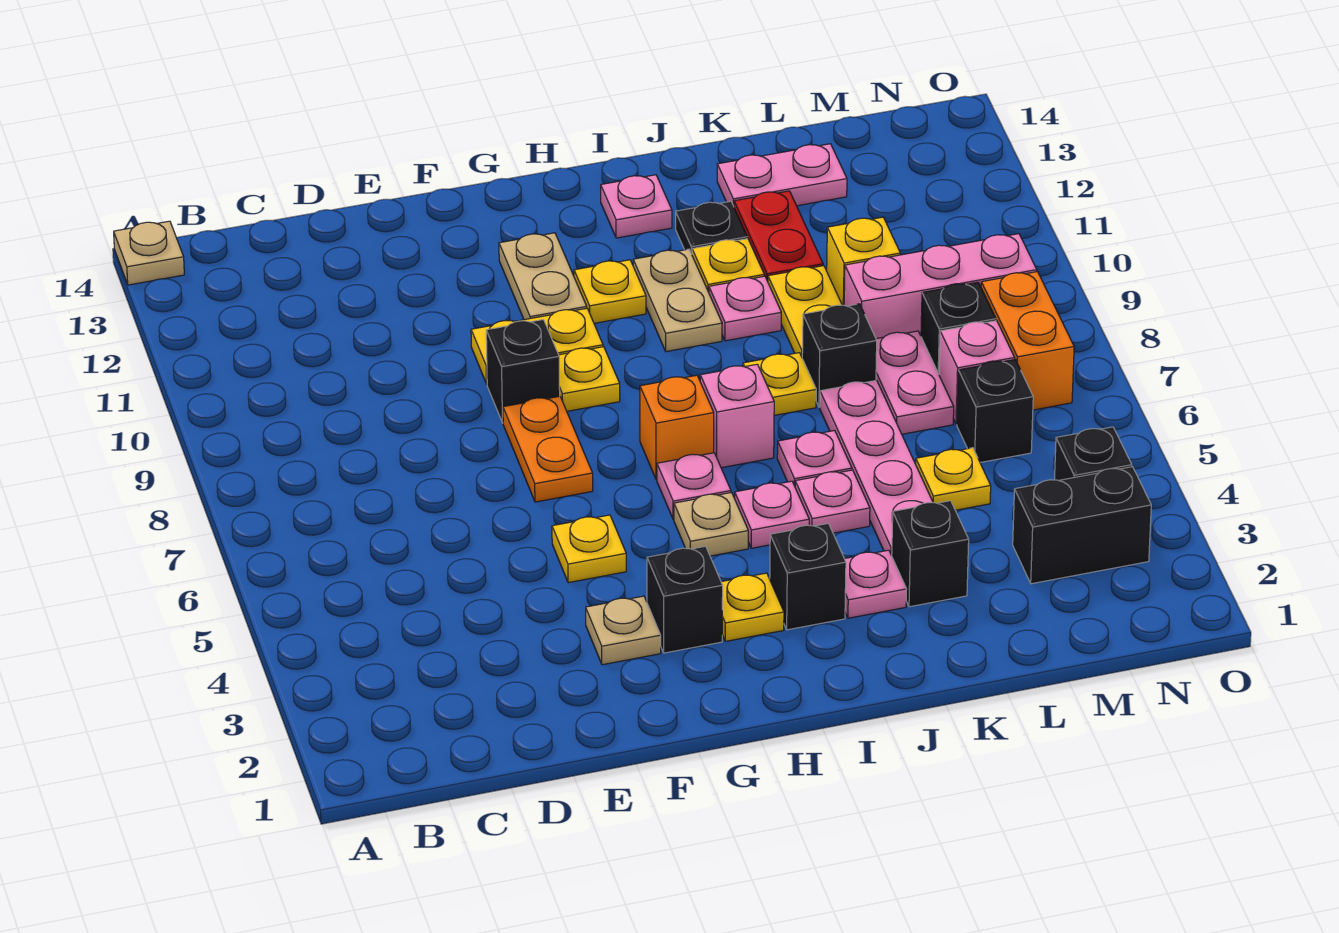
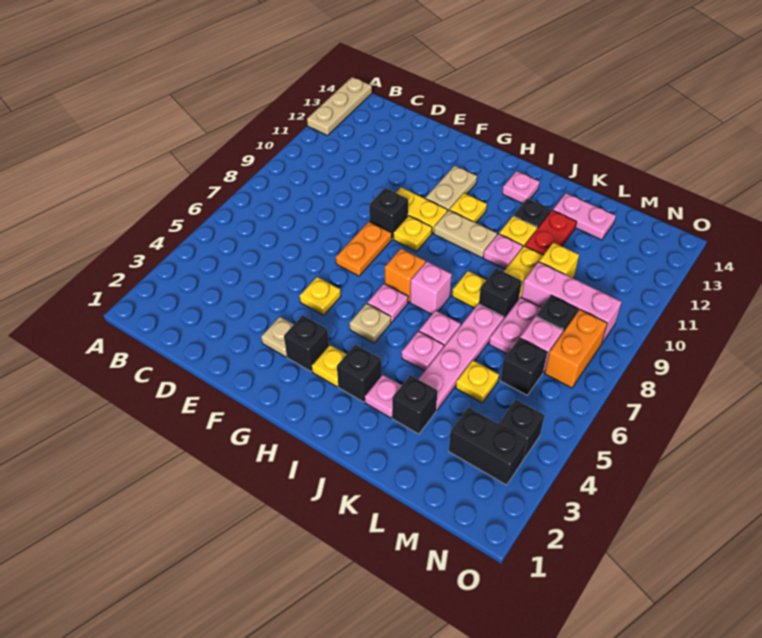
tan plate A14 level 1 -> tan plate A12:A14 level 1
pink plate I5 level 1 -> none
tan plate I10:I11 level 1 -> tan plate H10:I10 level 1

